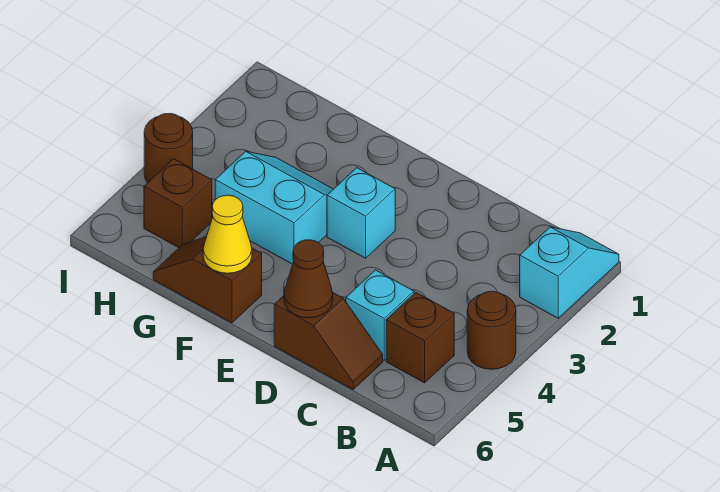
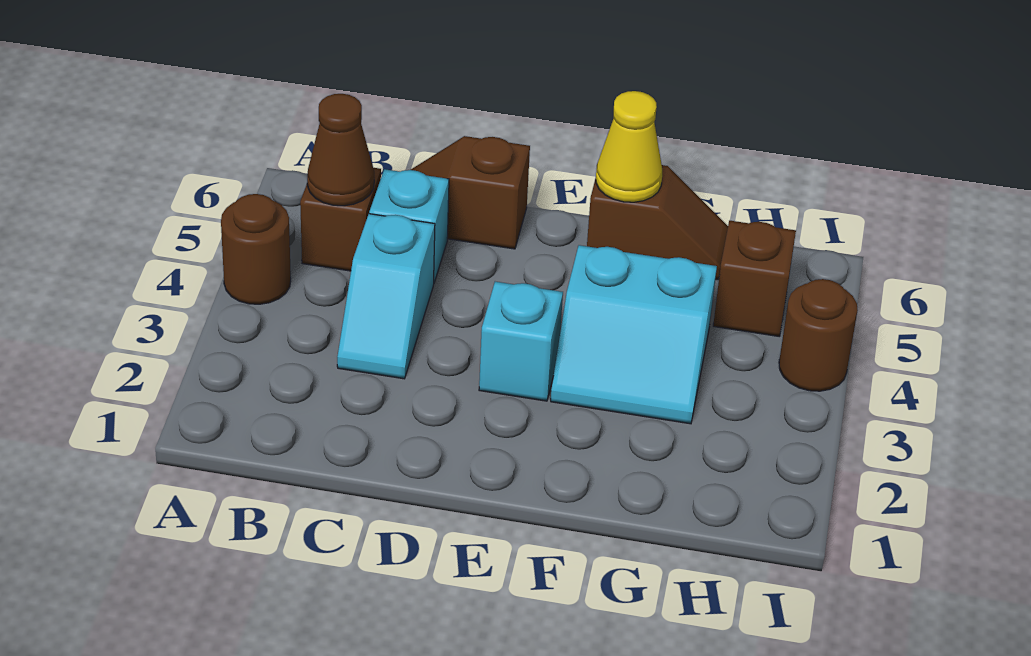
cyan slope A1:A2 level 1 top 2 -> cyan slope C3:C4 level 1 top 4
brown cone D6 level 2 -> brown cone B5 level 2

